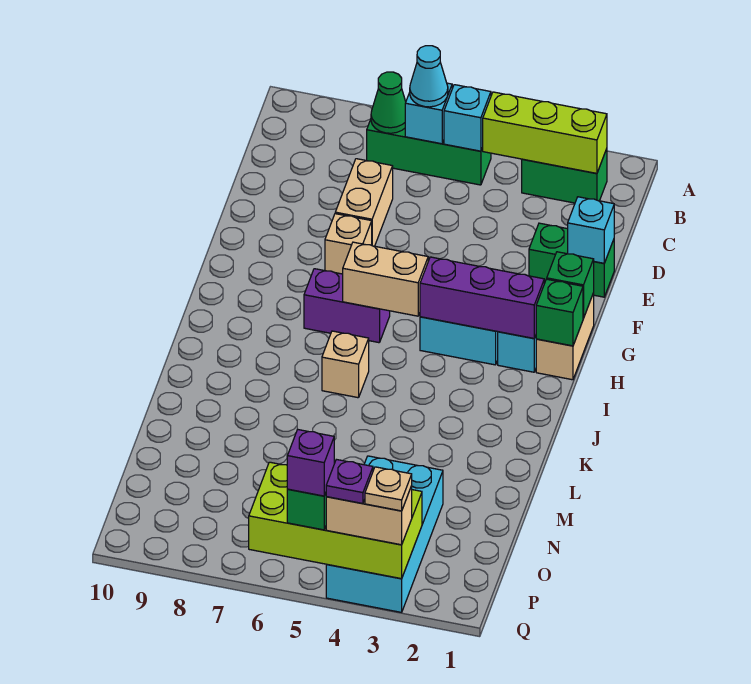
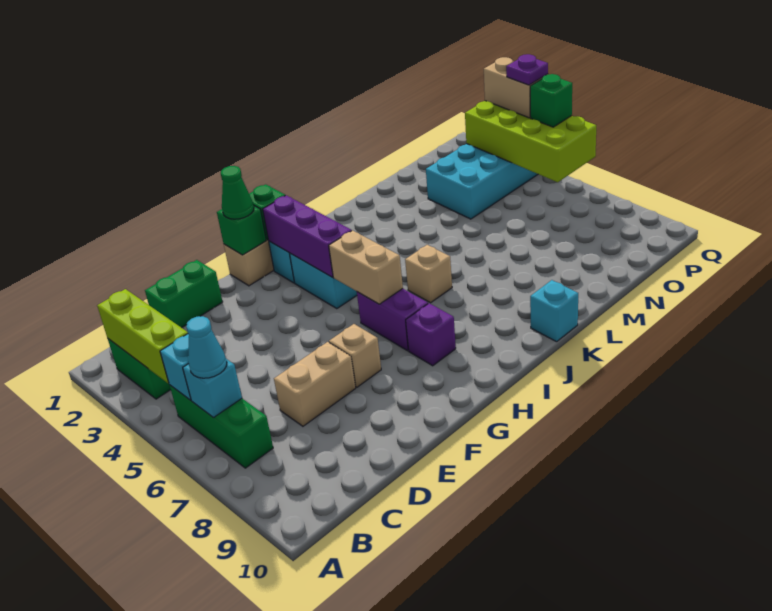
green cone B7 level 2 -> green cone G1 level 3
green brick E1:E2 level 1 -> green brick D1:E1 level 1
cyan brick E1 level 2 -> cyan brick K10 level 1
tan plate Q3 level 4 -> none
purple brick Q5 level 4 -> purple brick H8 level 1

